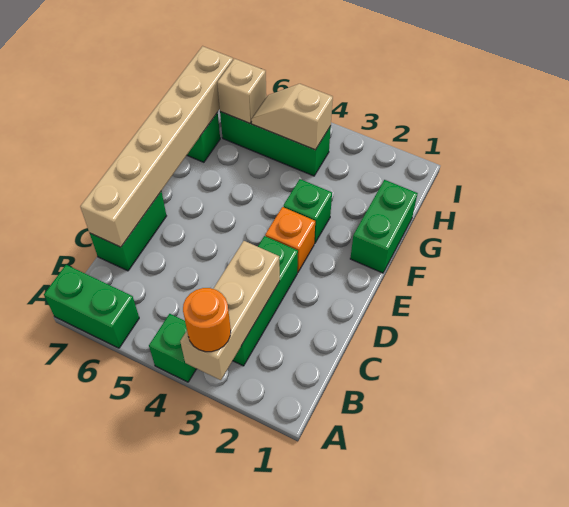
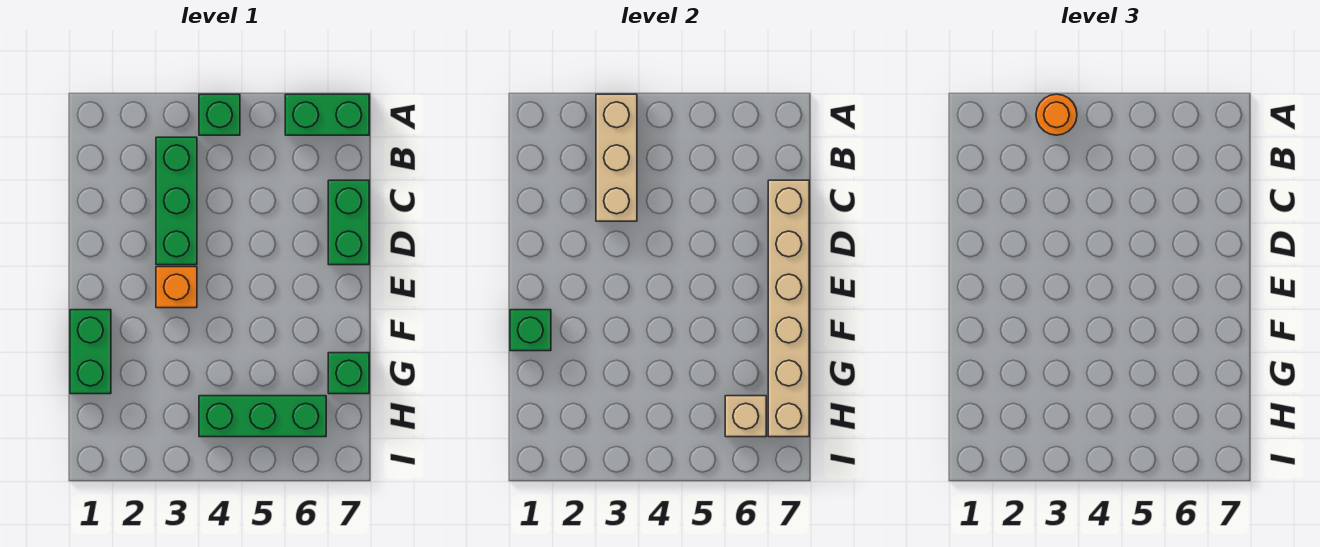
green brick F3 level 1 -> green brick F1 level 2
tan slope H4:H5 level 2 top 4 -> none

